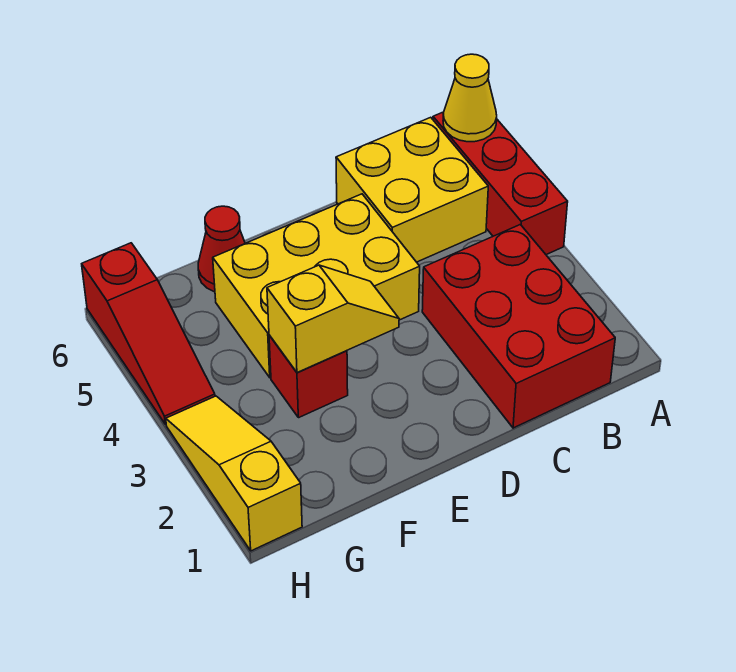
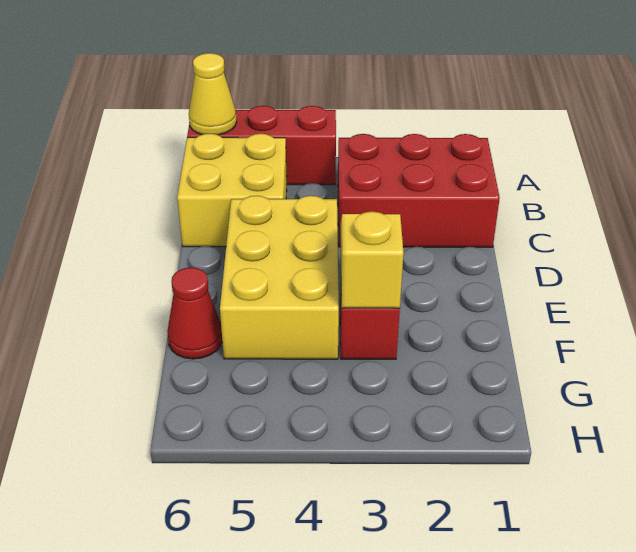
yellow slope H1:H3 level 1 top 1 -> none
red slope H4:H6 level 1 top 6 -> none

